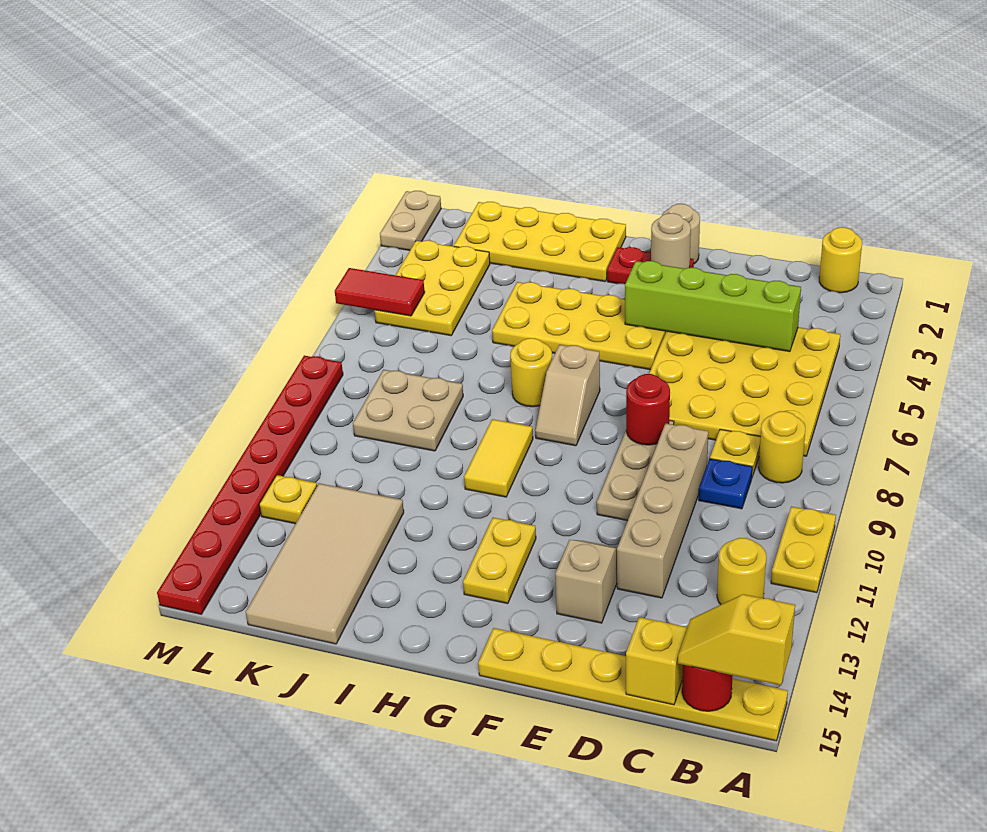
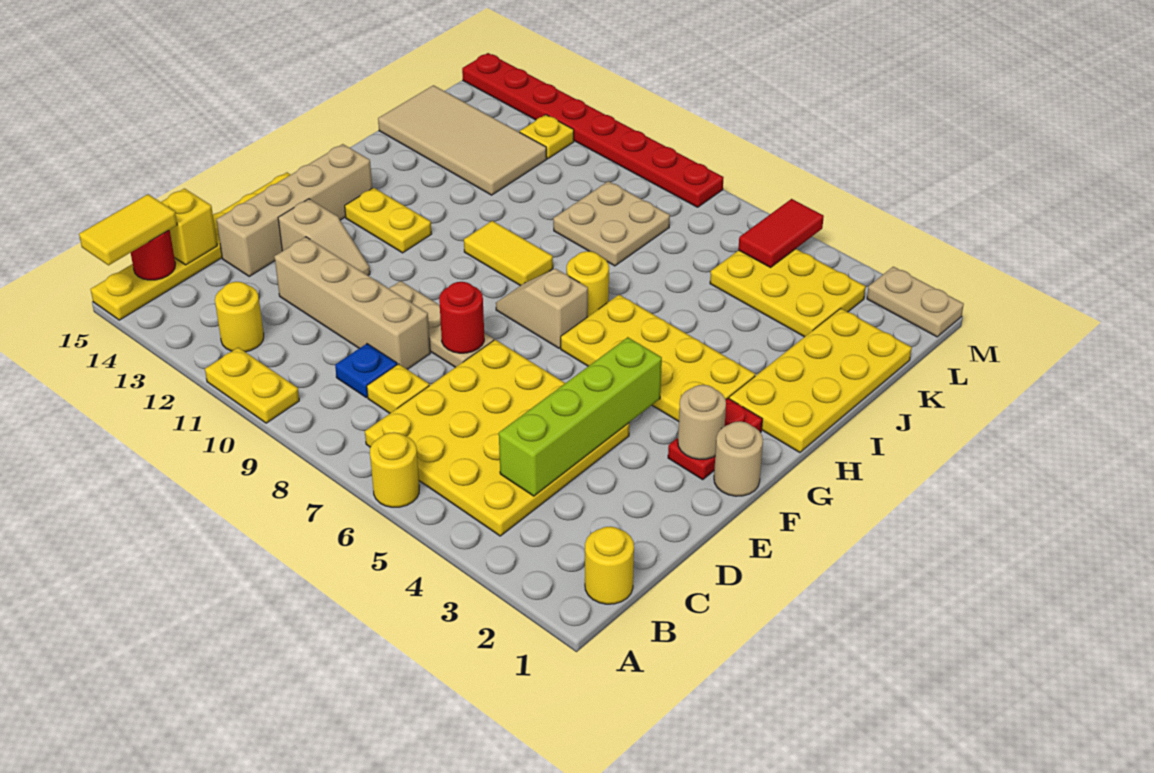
yellow slope A15:B15 level 3 top A -> yellow tile A15:B15 level 3
yellow round brick B8 level 1 -> yellow round brick A6 level 1
none -> tan brick D14:G14 level 1
yellow plate F4:I5 level 1 -> yellow plate G3:H6 level 1

